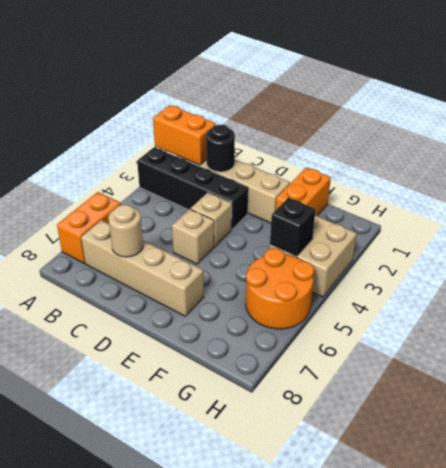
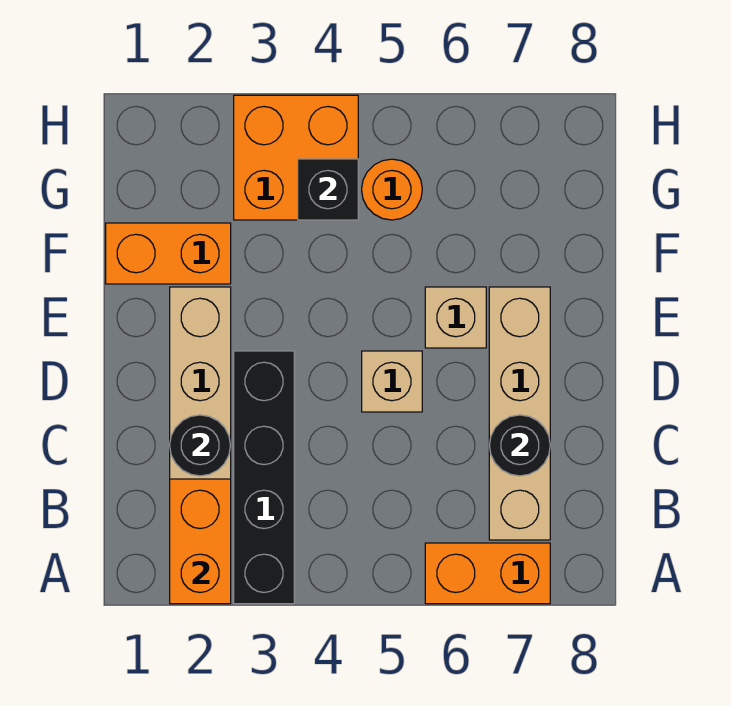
tan round brick C7 level 2 -> black round brick C7 level 2
tan brick D4 level 1 -> tan brick E6 level 1
tan brick G3:H4 level 1 -> orange brick G3:H4 level 1
orange round brick G5:H6 level 1 -> orange round brick G5 level 1

